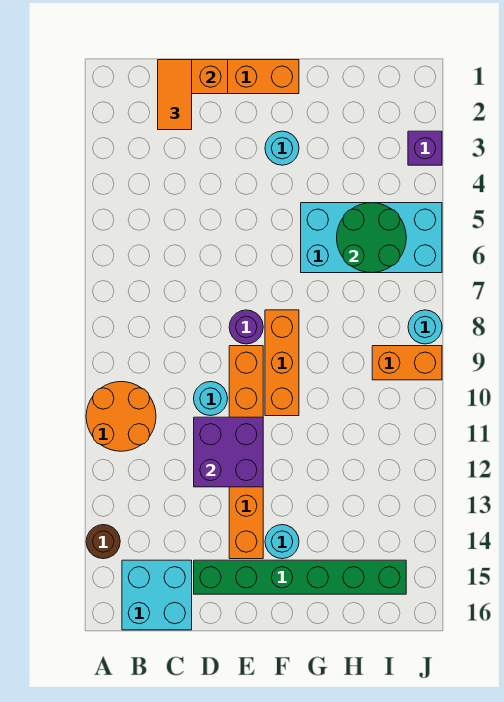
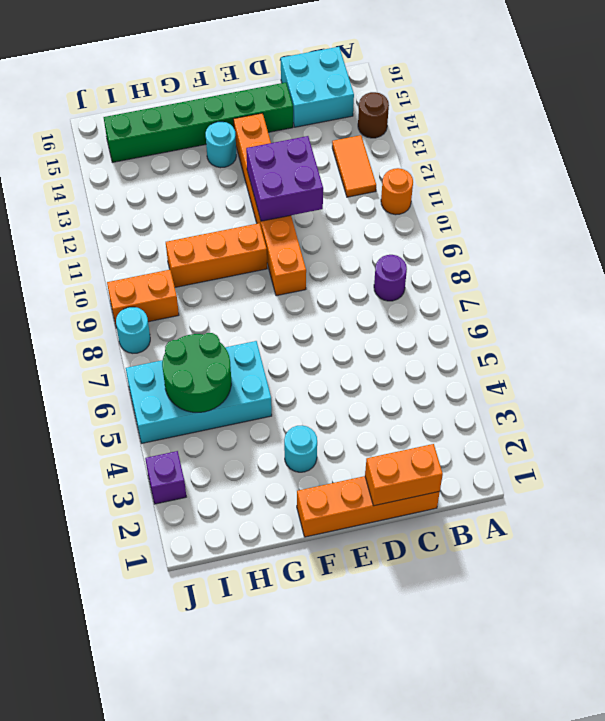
orange round brick A10:B11 level 1 -> orange round brick A11 level 1
orange tile C1:C2 level 3 -> orange tile B12:B13 level 1
cyan round brick D10 level 1 -> none
purple round brick E8 level 1 -> purple round brick B8 level 1
orange brick F8:F10 level 1 -> orange brick F10:H10 level 1

